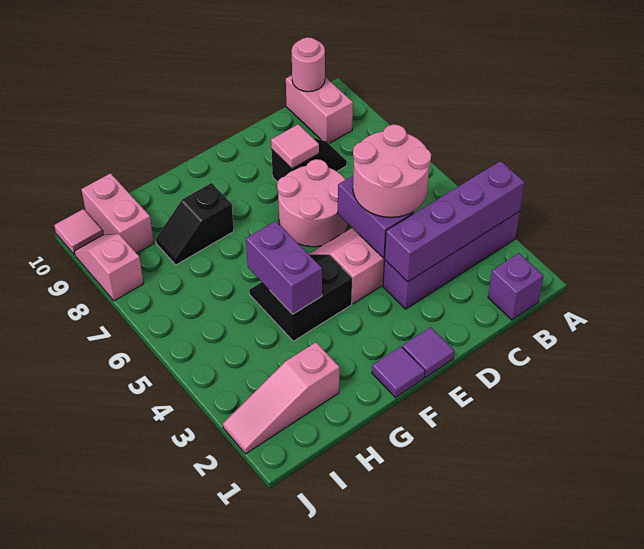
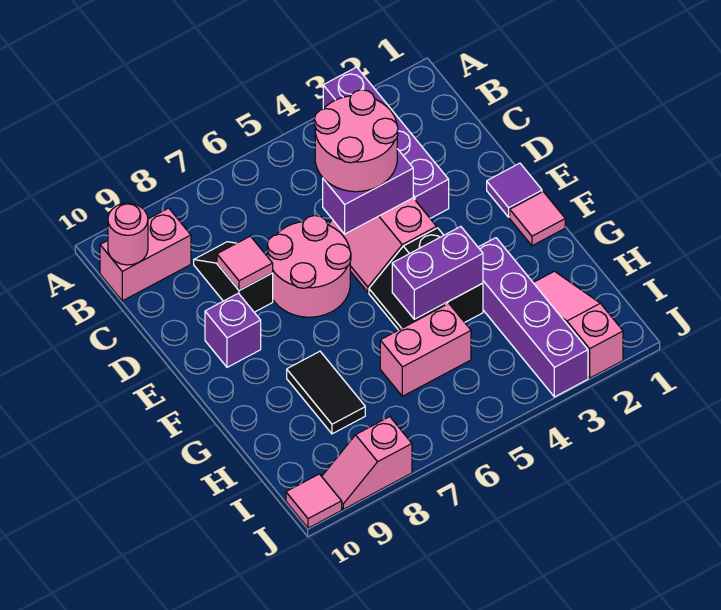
purple brick A3:D3 level 2 -> purple brick G3:J3 level 1
purple brick B1 level 1 -> purple brick E9 level 1
purple tile F1 level 1 -> pink tile F1 level 1
black slope G8:H8 level 1 top G -> black tile G8:H8 level 1
pink slope H2:J2 level 1 top H -> pink slope H2:J2 level 1 top J
pink brick I9:I10 level 1 -> pink brick H5:H6 level 1

